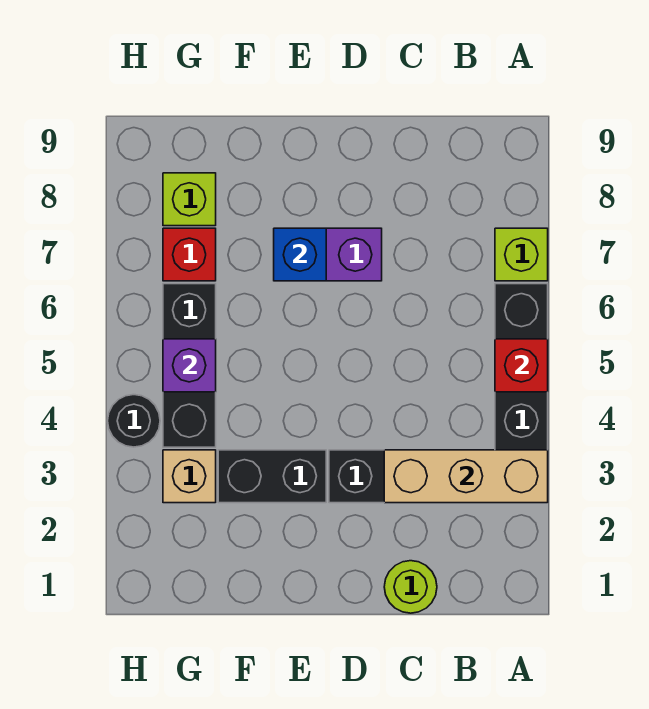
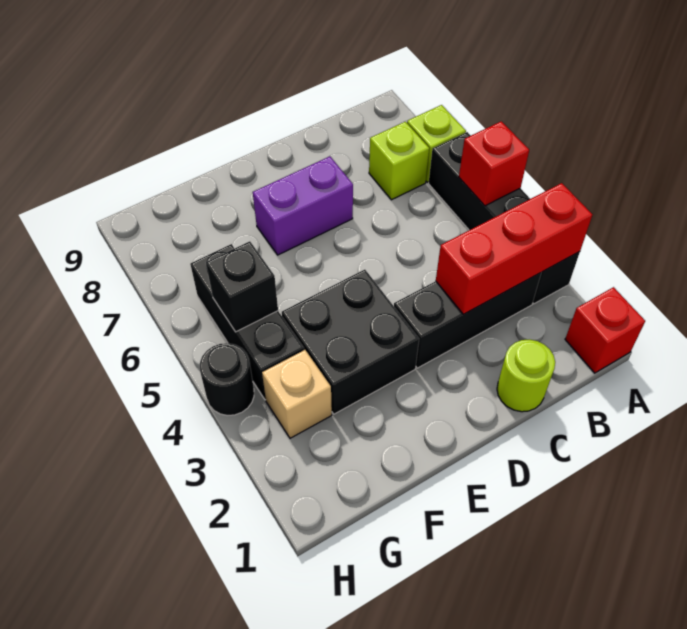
tan brick A3:C3 level 2 -> red brick A3:C3 level 2
black brick E3:F3 level 1 -> black brick E3:F4 level 1
blue brick E7 level 2 -> none
purple brick G5 level 2 -> black brick G5 level 2
red brick G7 level 1 -> red brick A1 level 1
lime brick G8 level 1 -> lime brick B7 level 1

